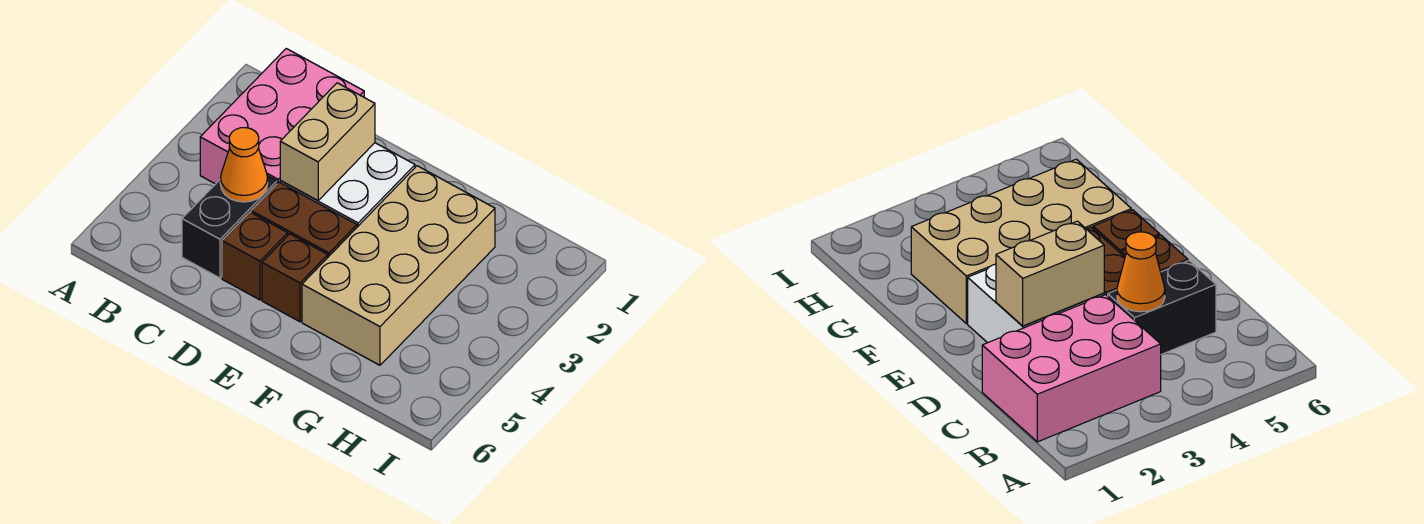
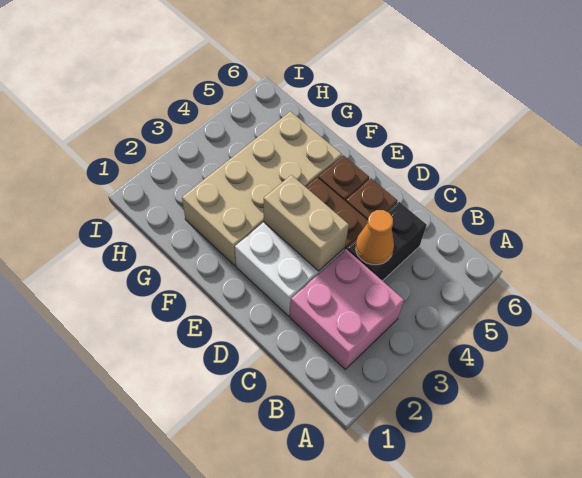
pink brick B1:C3 level 1 -> pink brick B2:C3 level 1
tan brick D2:D3 level 2 -> tan brick D3:E3 level 2

